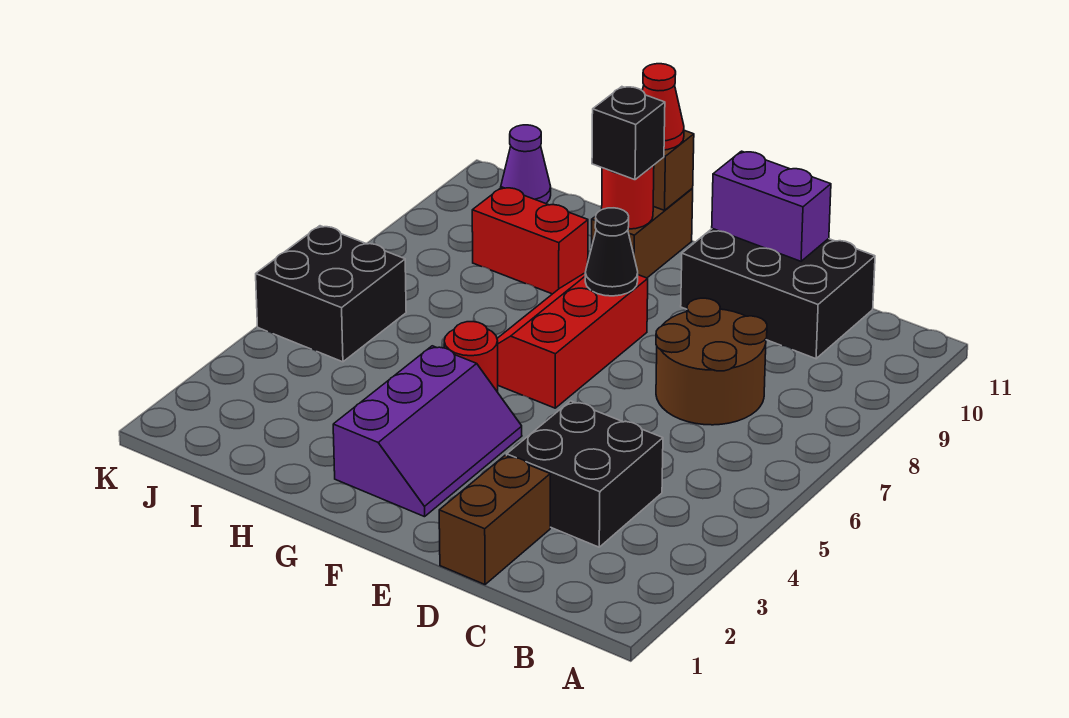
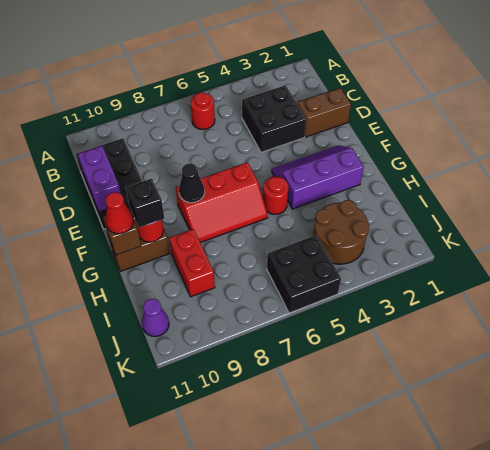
none -> red round brick B6 level 1
brown round brick C7:D8 level 1 -> brown round brick I3:J4 level 1

